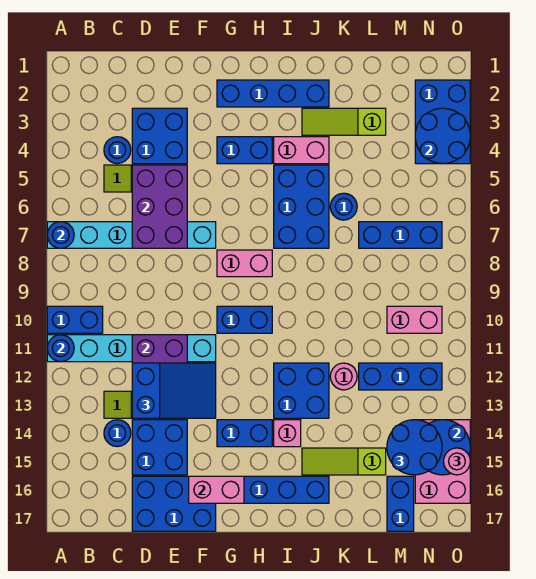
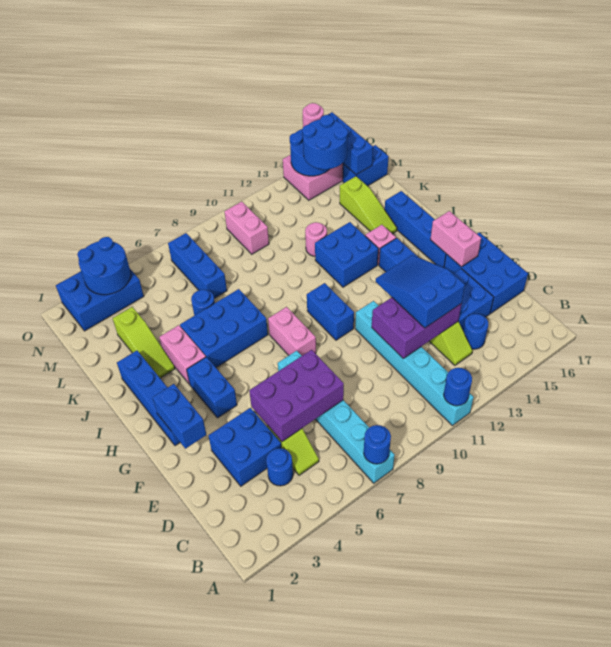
blue brick A10:B10 level 1 -> blue brick F2:G2 level 2
blue brick L12:N12 level 1 -> blue brick M16:O16 level 2

